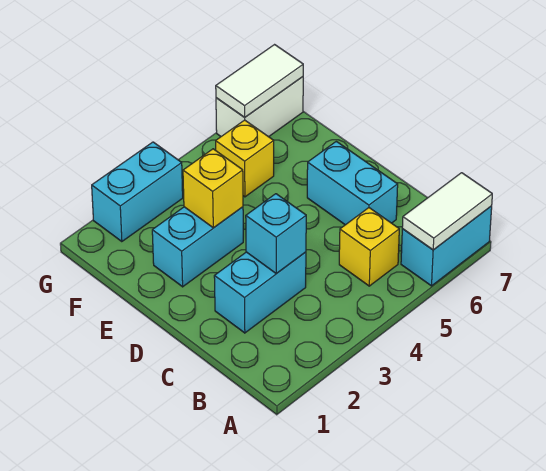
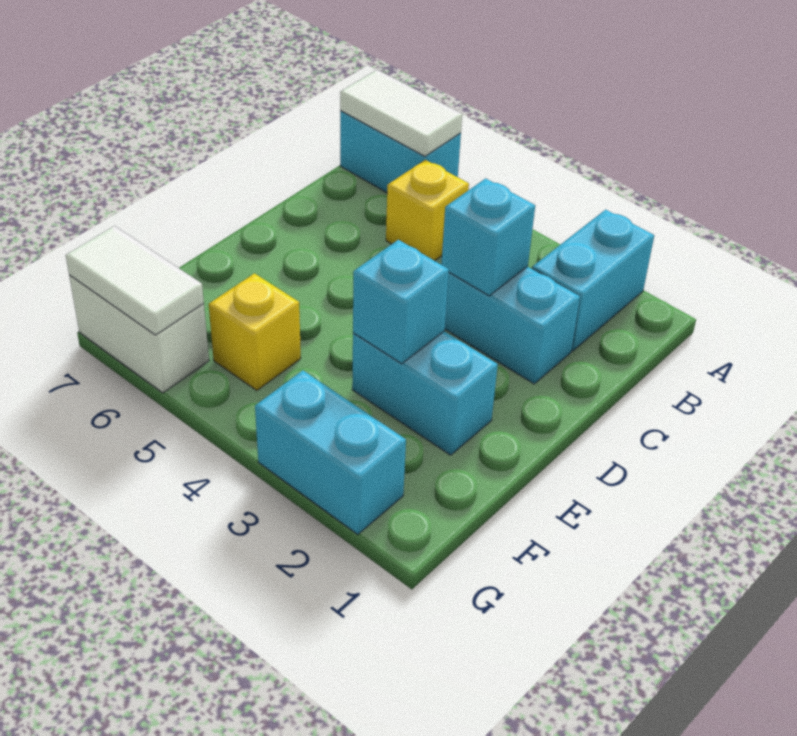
cyan brick C6:D6 level 1 -> cyan brick A2:B2 level 1
yellow brick E3 level 2 -> cyan brick E3 level 2

